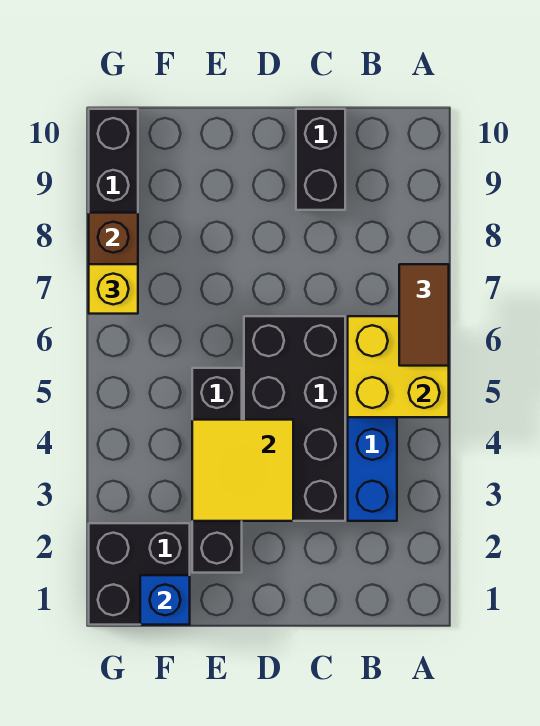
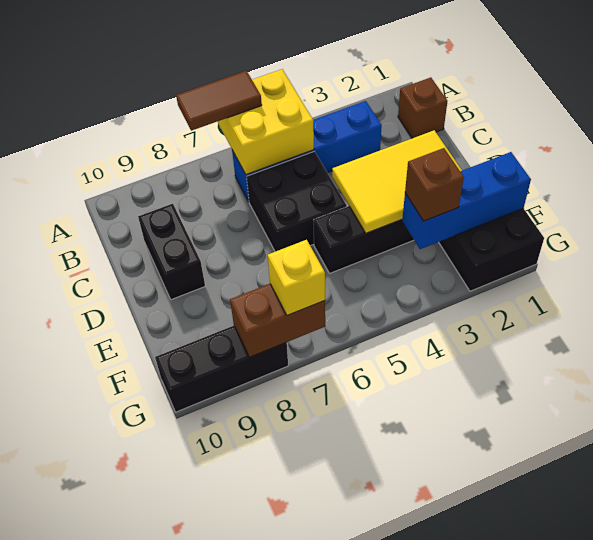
none -> brown brick B1 level 1
black brick C3:D6 level 1 -> black brick C5:D6 level 1
black brick C9:C10 level 1 -> black brick C9:D9 level 1
yellow tile D3:E4 level 2 -> yellow tile D2:E4 level 2
blue brick F1 level 2 -> blue brick F1:F3 level 2
none -> brown brick F3 level 3

